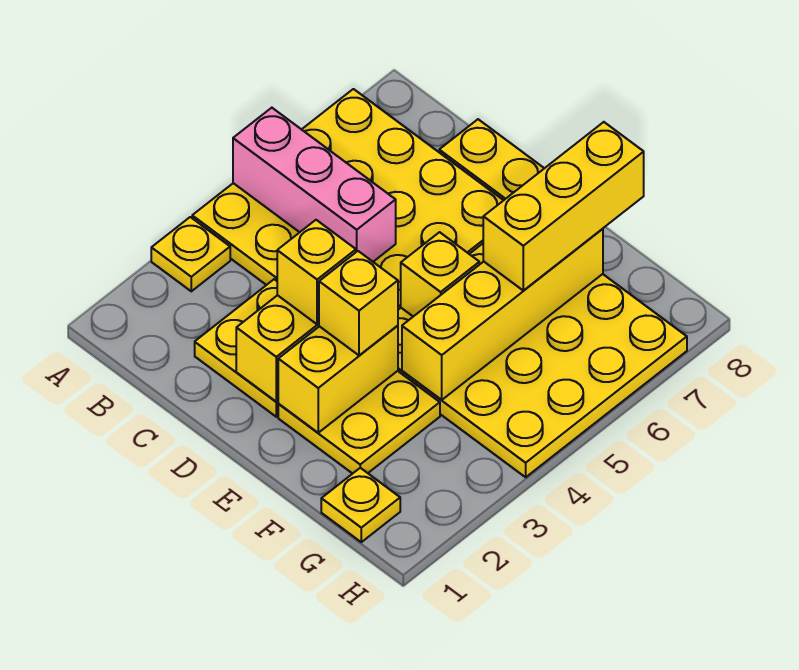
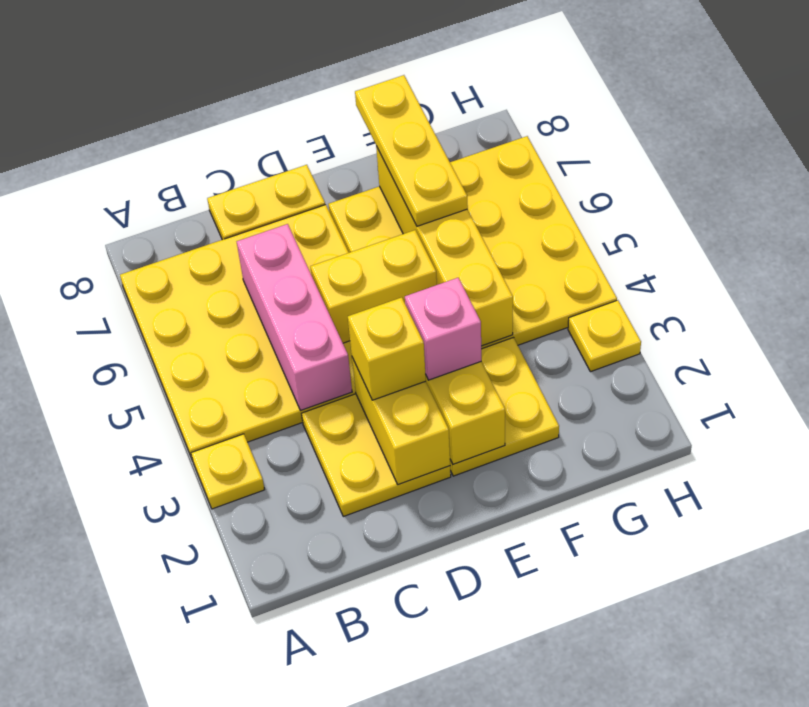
pink brick A5:C5 level 2 -> pink brick C4:C6 level 2
yellow brick E3 level 3 -> pink brick E3 level 3
yellow brick E5 level 2 -> yellow brick D5:E5 level 2
yellow brick F6:F8 level 3 -> yellow plate F6:F8 level 3
yellow plate G1 level 1 -> yellow plate H3 level 1

